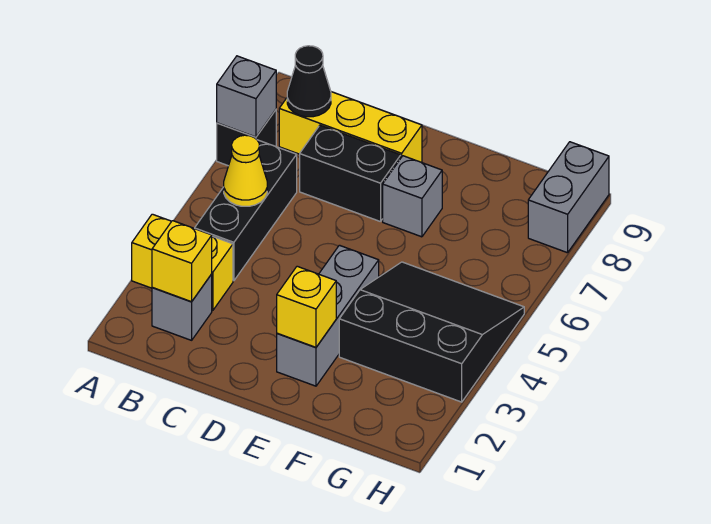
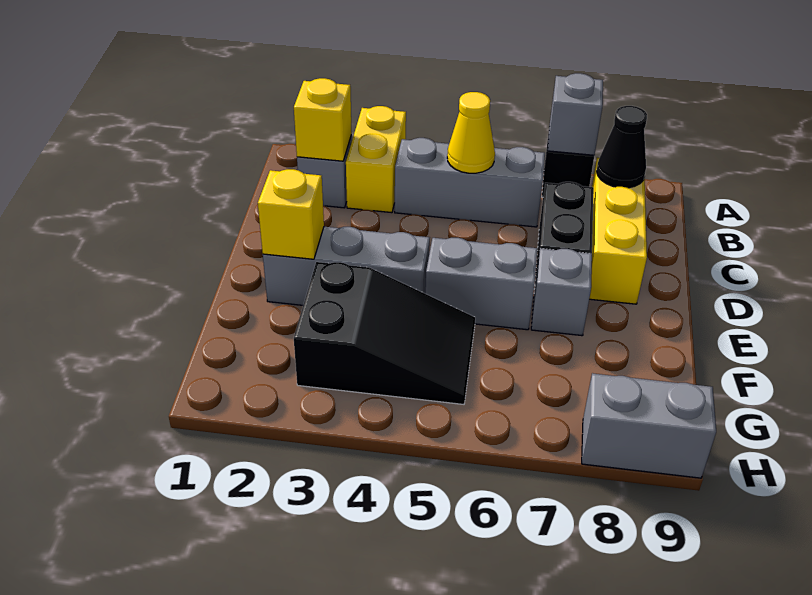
black brick B4:B6 level 1 -> grey brick B4:B6 level 1
none -> grey brick E5:E6 level 1
black slope F3:H5 level 1 top 3 -> black slope F3:G5 level 1 top 3

